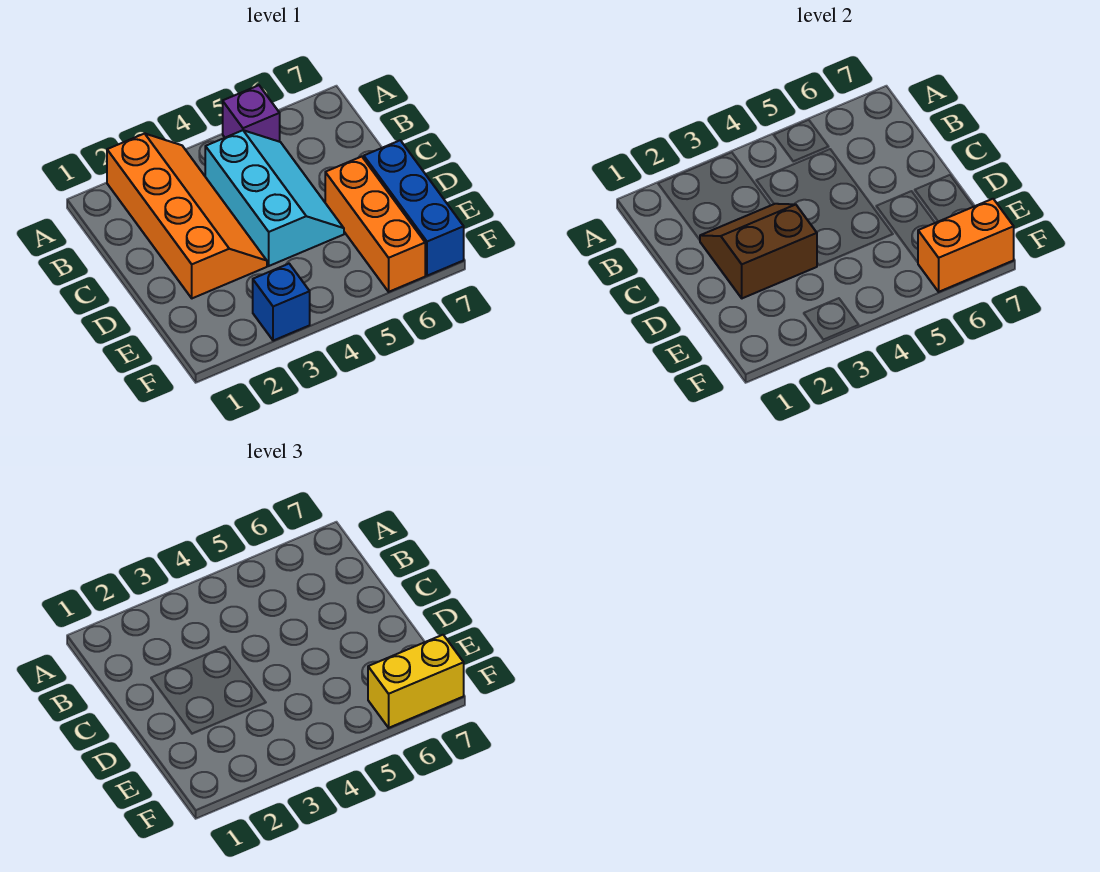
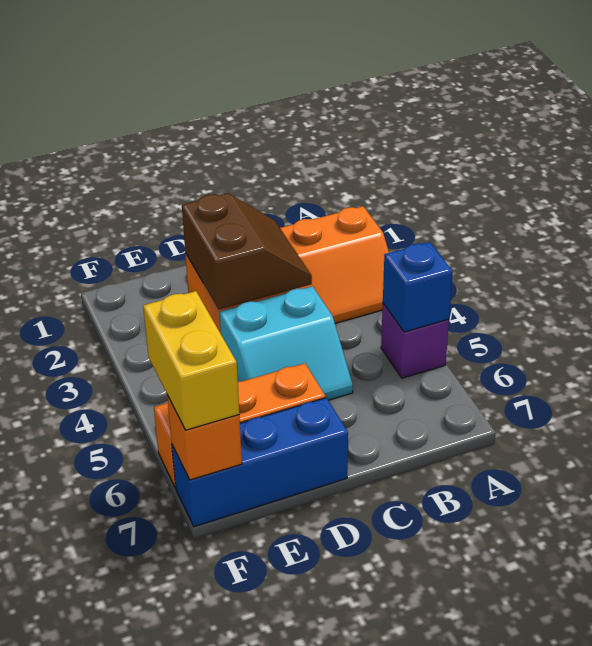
cyan slope B4:D5 level 1 top 4 -> cyan slope C4:D5 level 1 top 4
blue brick F3 level 1 -> blue brick A5 level 2
orange brick F6:F7 level 2 -> orange brick F7 level 2

